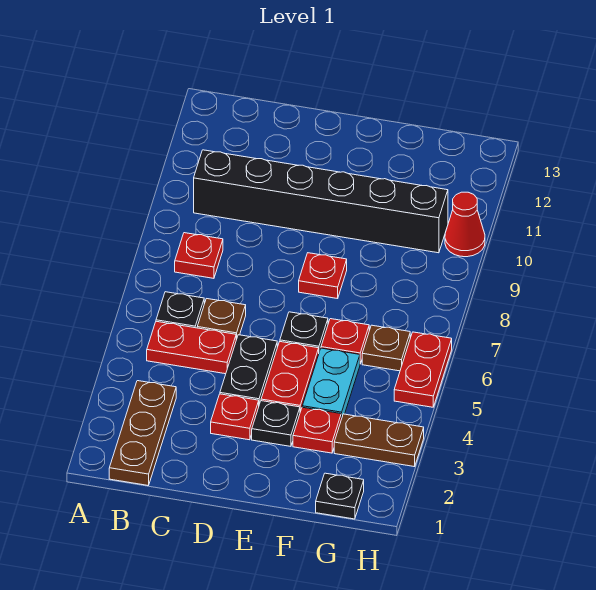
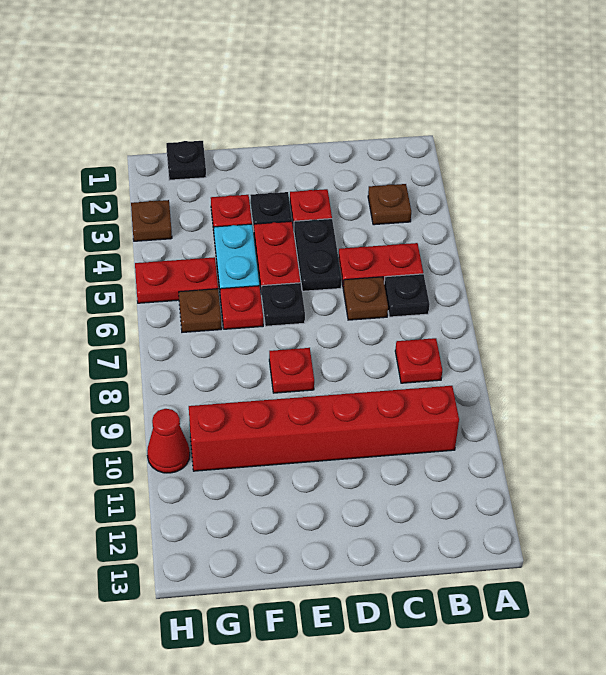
brown plate B1:B3 level 1 -> brown plate B3 level 1
black brick B10:G10 level 1 -> red brick B10:G10 level 1
brown plate G3:H3 level 1 -> brown plate H3 level 1
red plate H5:H6 level 1 -> red plate G5:H5 level 1

